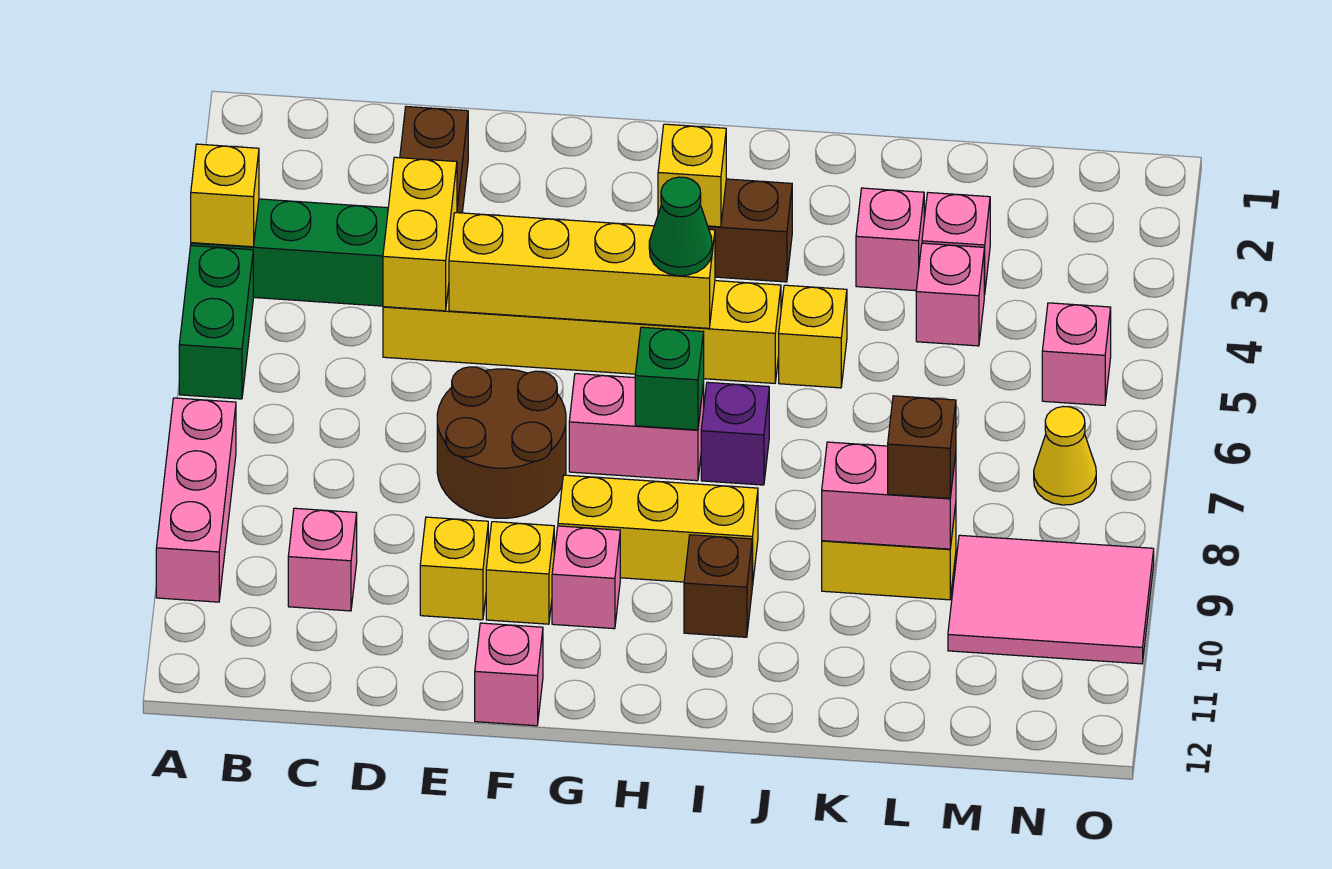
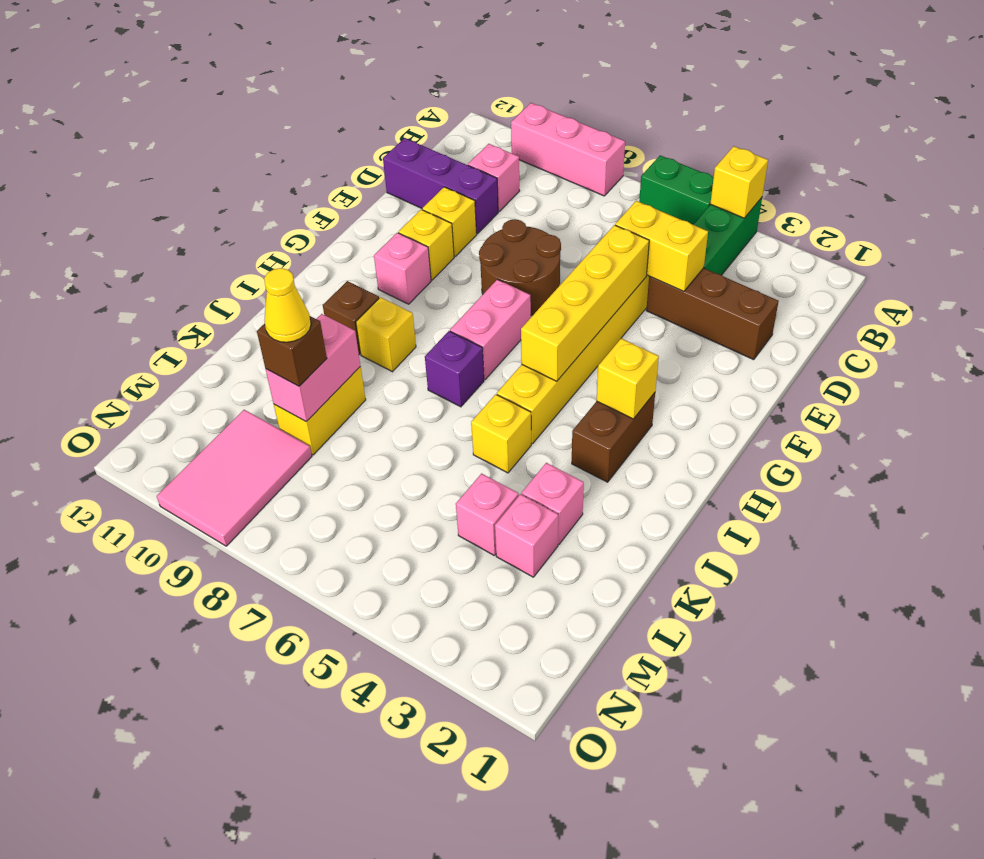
none -> purple brick D10:D12 level 1
pink brick F12 level 1 -> none
yellow brick G9:I9 level 1 -> yellow brick I9 level 1
green cone H5 level 3 -> none
green brick H7 level 2 -> none
pink brick N5 level 1 -> none
yellow cone N7 level 1 -> yellow cone L9 level 4

